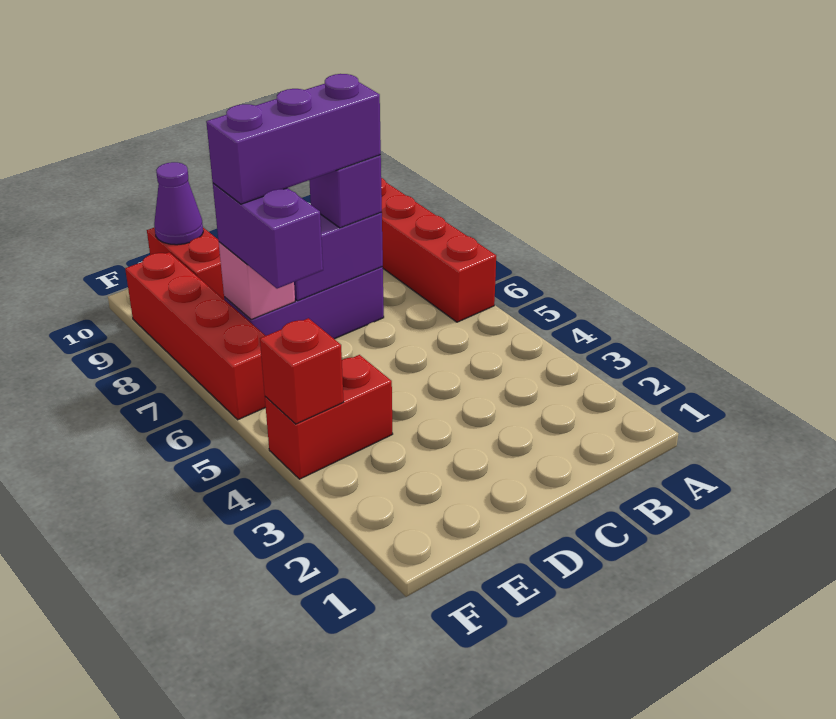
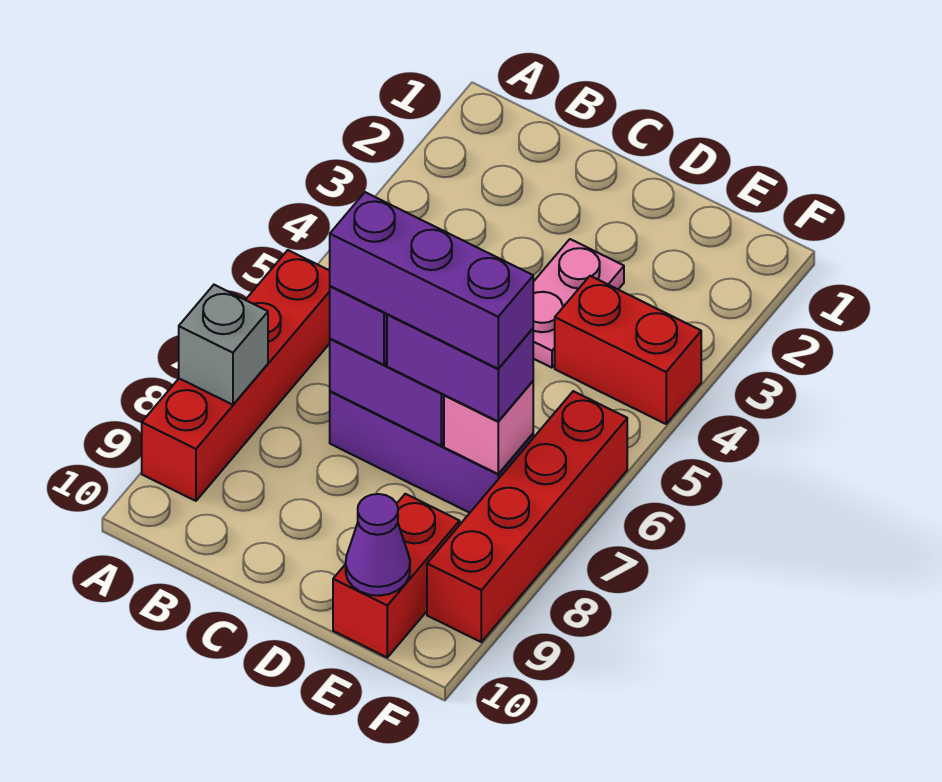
none -> grey brick A8 level 2
none -> pink plate D3:D4 level 1
purple brick E6:E7 level 3 -> purple brick D7:E7 level 3
red brick F4 level 2 -> none

